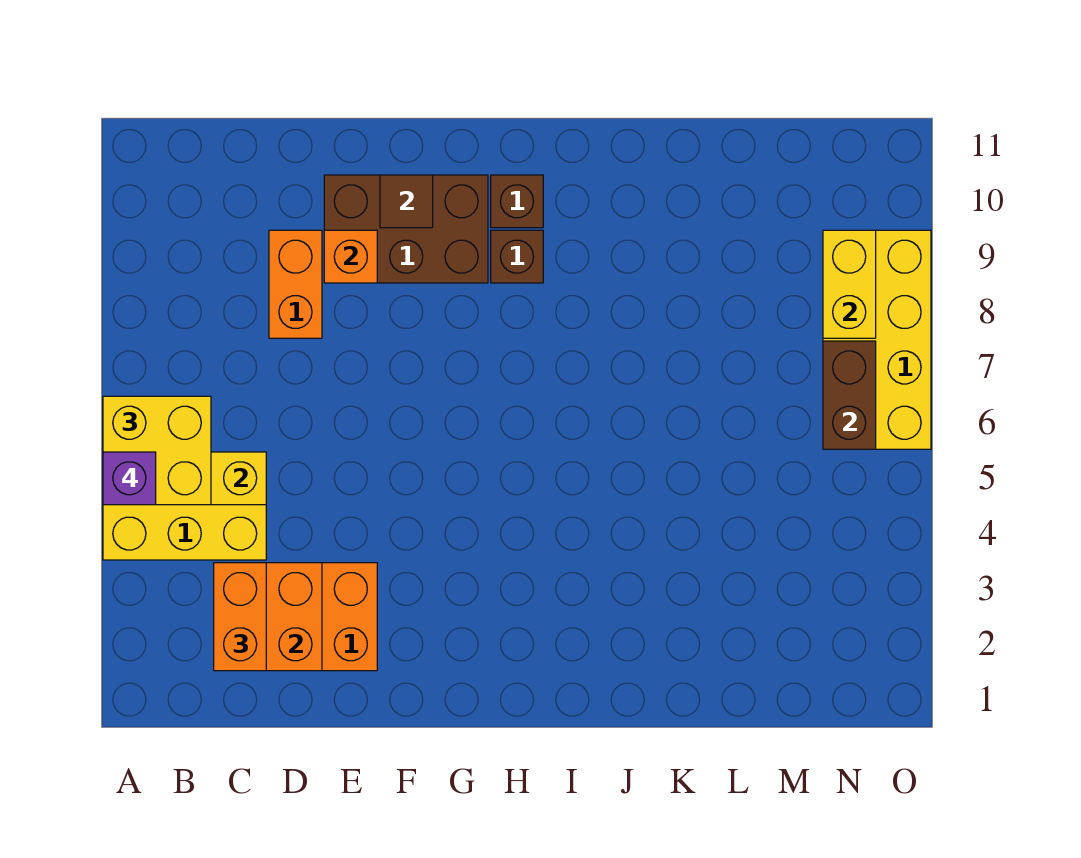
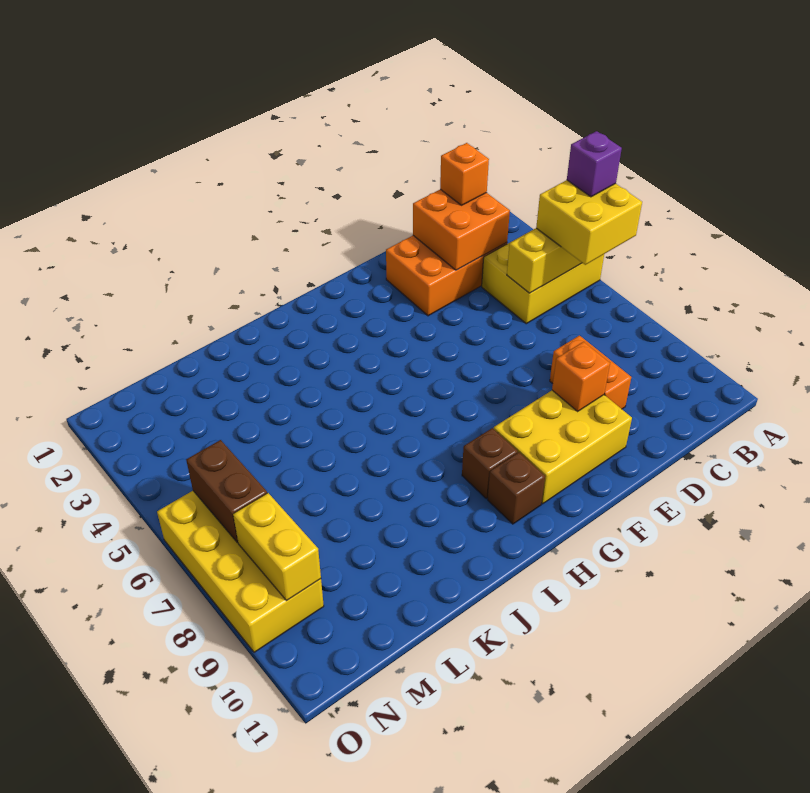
orange brick C2:C3 level 3 -> orange brick C2 level 3
brown brick E9:G10 level 1 -> yellow brick E9:G10 level 1
brown tile F10 level 2 -> none

